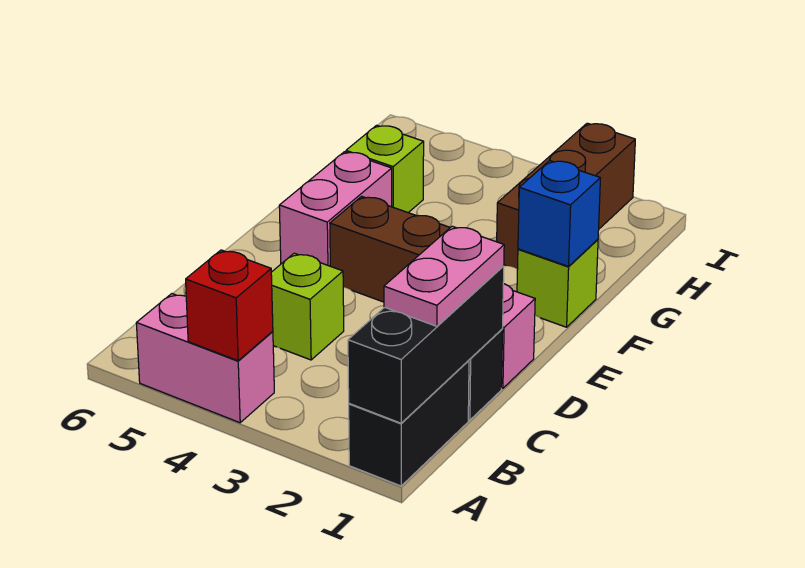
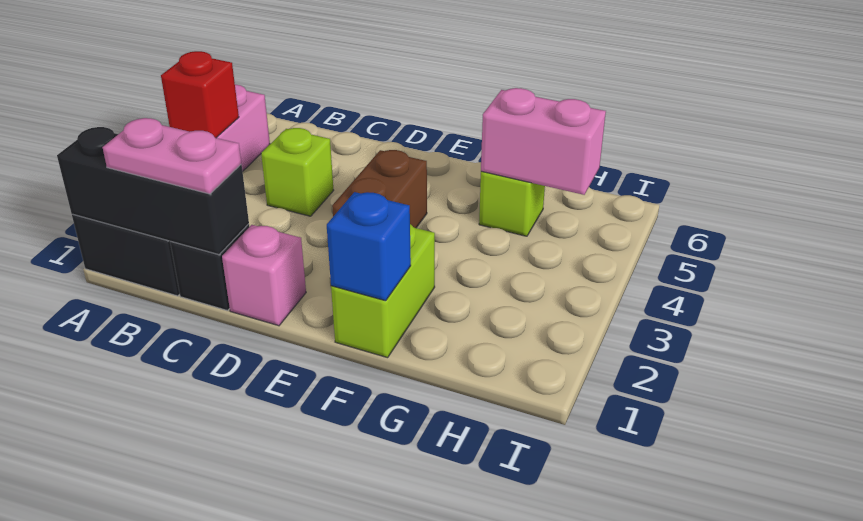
pink brick E5:F5 level 1 -> pink brick G5:H5 level 2
lime brick F1 level 1 -> lime brick F1:F2 level 1
brown brick G2:I2 level 1 -> none

